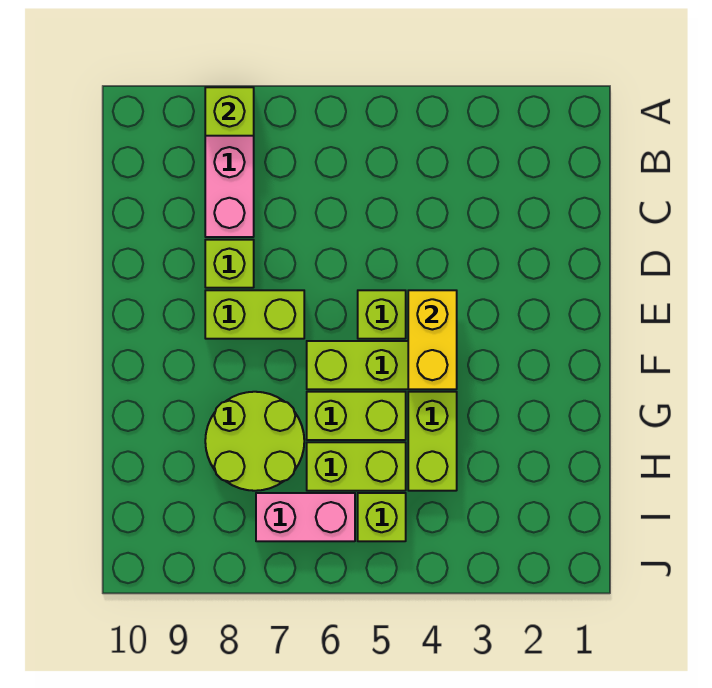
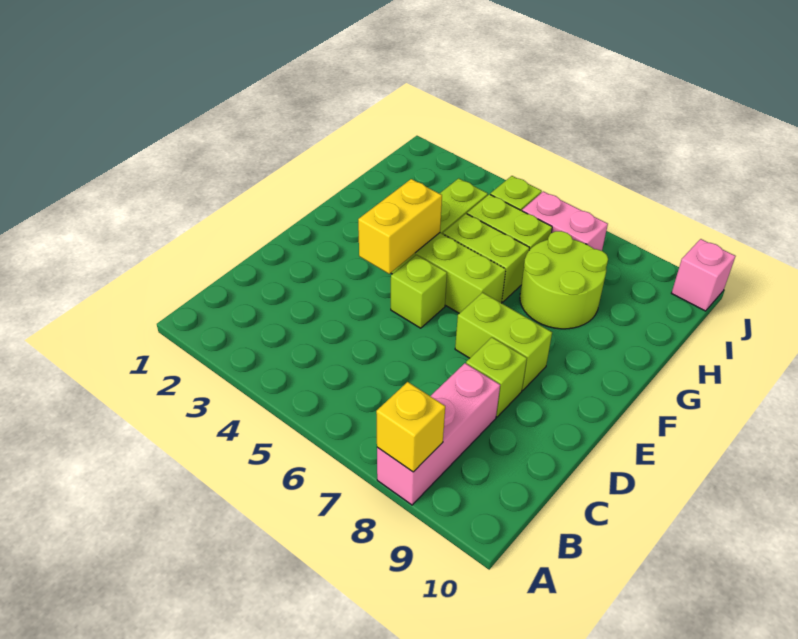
lime brick A8 level 2 -> yellow brick A8 level 2
none -> pink brick J10 level 1

